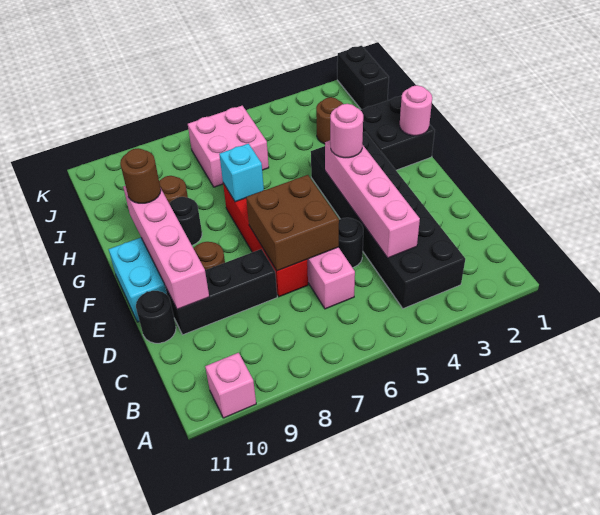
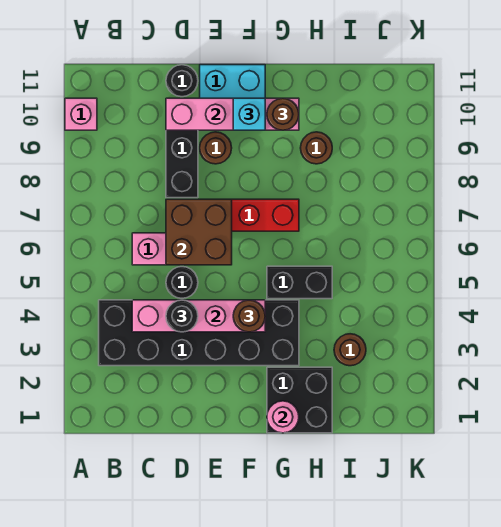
pink round brick F4 level 3 -> brown round brick F4 level 3
cyan brick G7 level 2 -> cyan brick F10 level 3
black round brick G9 level 1 -> black round brick D4 level 3
pink brick I6:J7 level 1 -> none
black brick J1:K1 level 1 -> black brick G5:H5 level 1

